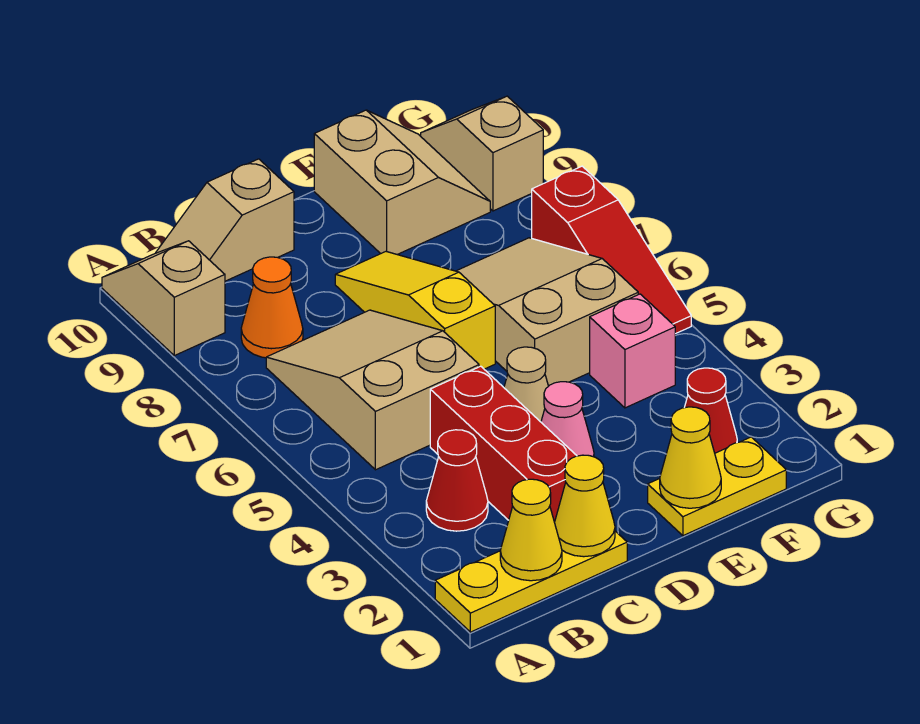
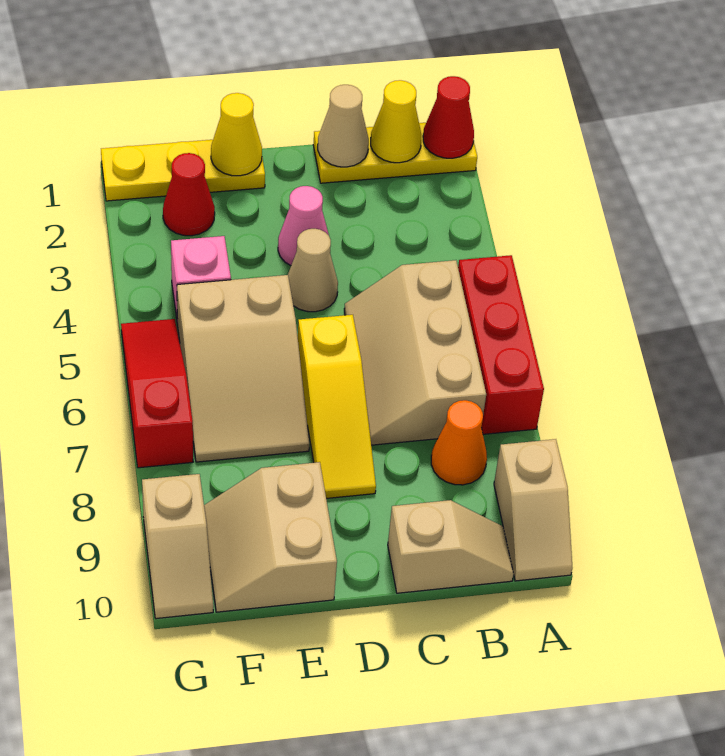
red cone B3 level 1 -> red cone A1 level 2
tan slope B5:C7 level 1 top 5 -> tan slope B5:C7 level 1 top B
yellow cone C1 level 2 -> tan cone C1 level 2
red brick C2:C4 level 1 -> red brick A5:A7 level 1
yellow plate E1:F1 level 1 -> yellow plate E1:G1 level 1

